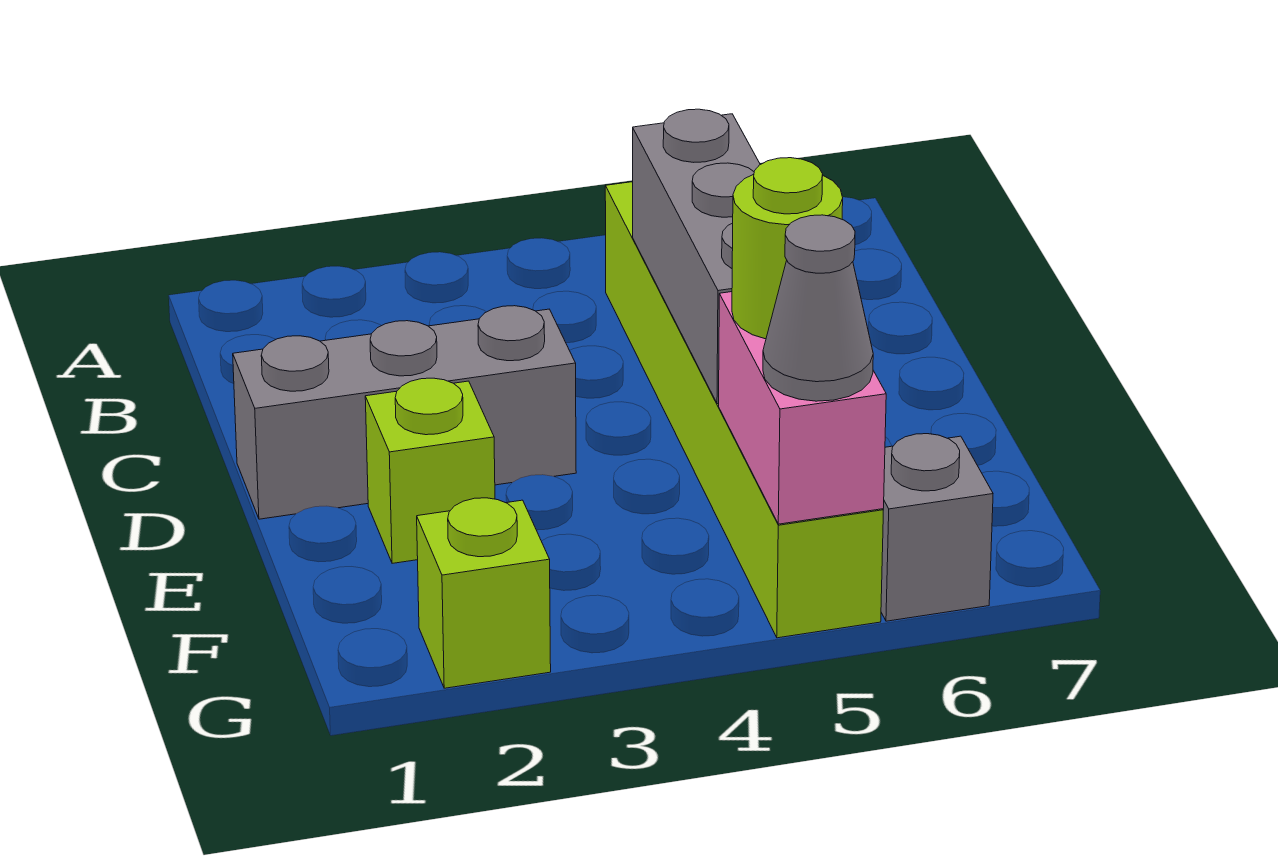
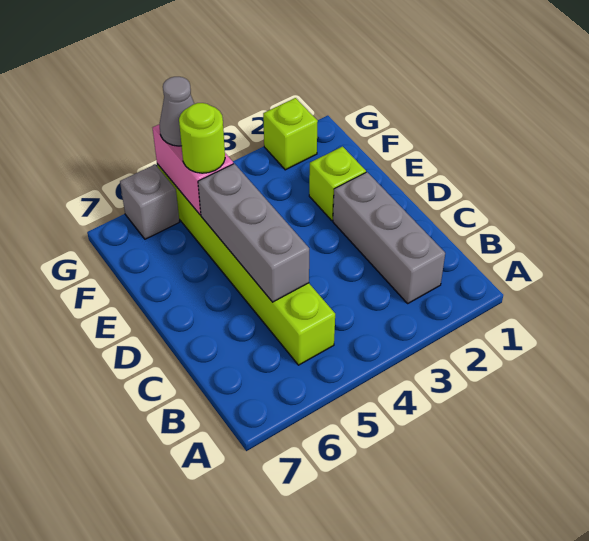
grey brick D1:D3 level 1 -> grey brick B2:D2 level 1

